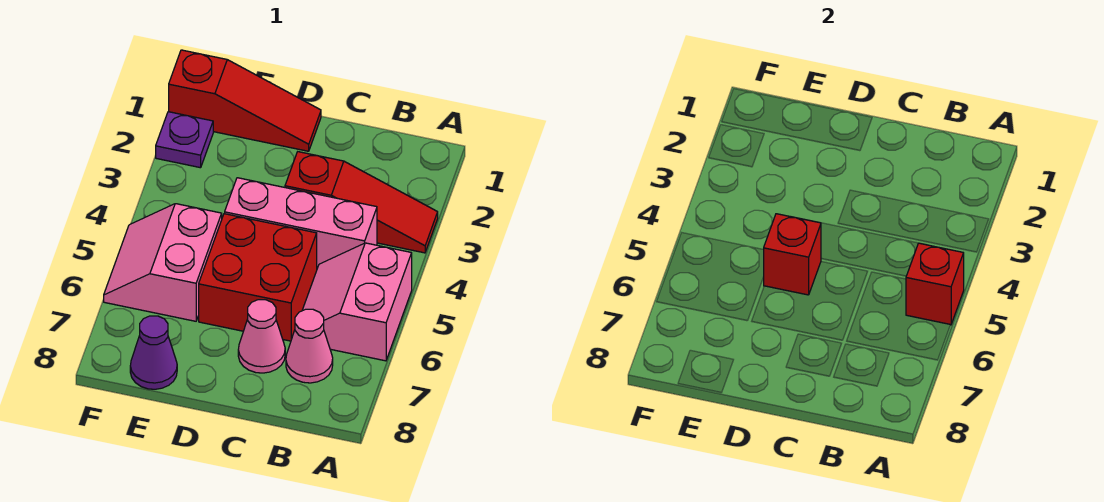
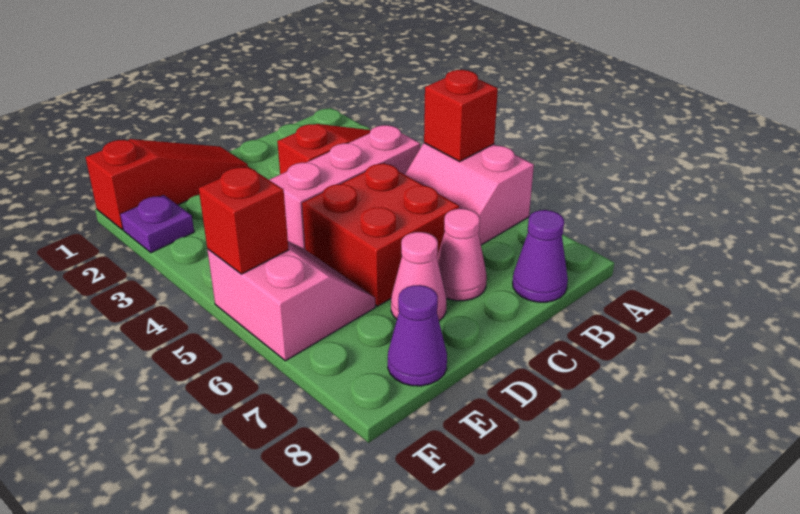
pink cone B7 level 1 -> pink cone D7 level 1
none -> purple cone B8 level 1
red brick D5 level 2 -> red brick F5 level 2
pink slope E5:F6 level 1 top E -> pink slope E5:F6 level 1 top F

